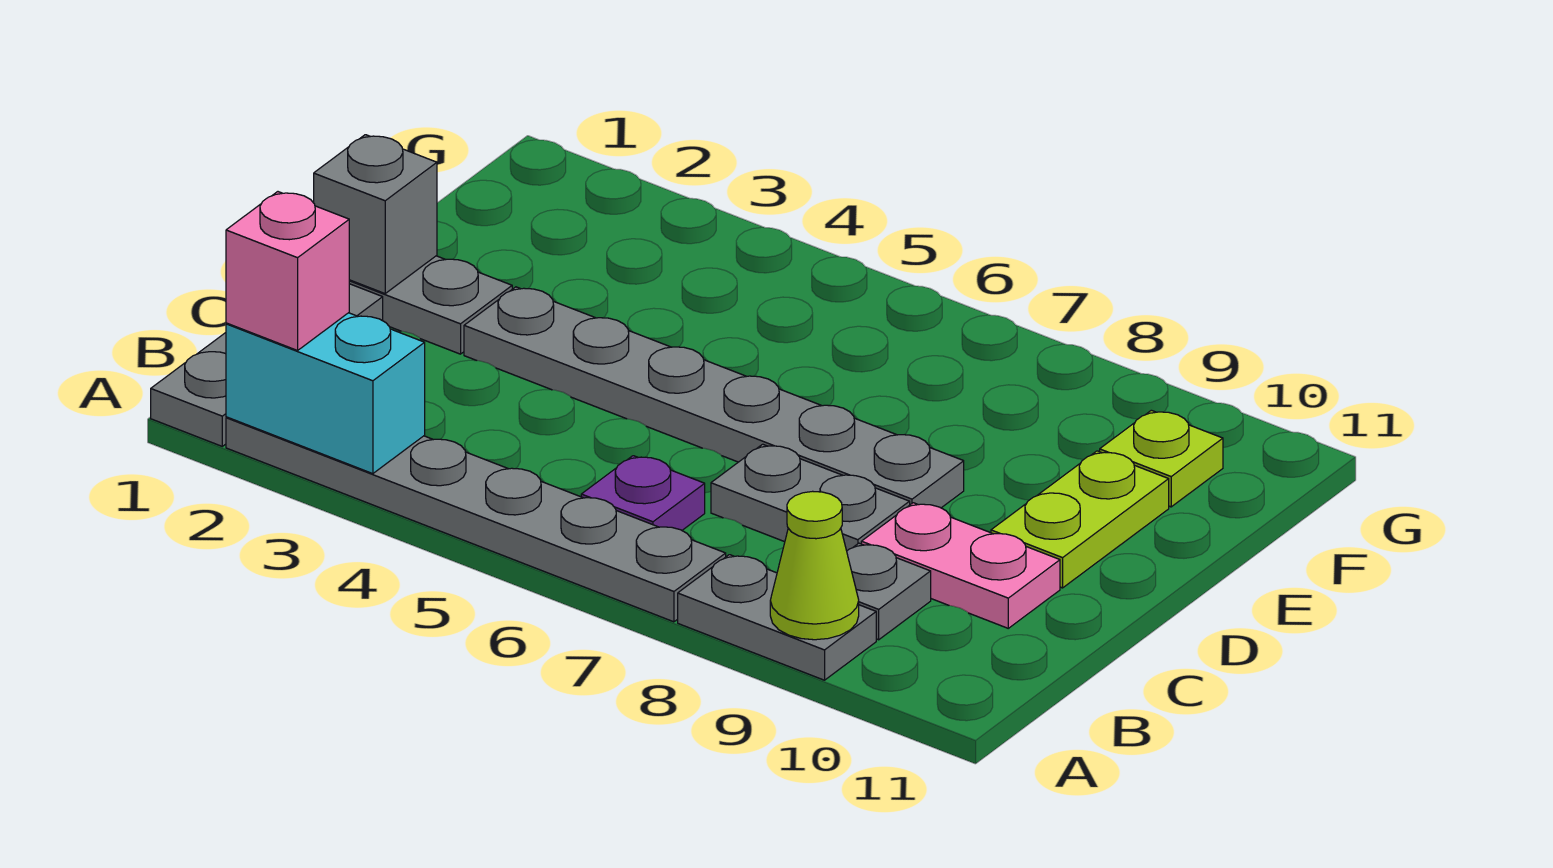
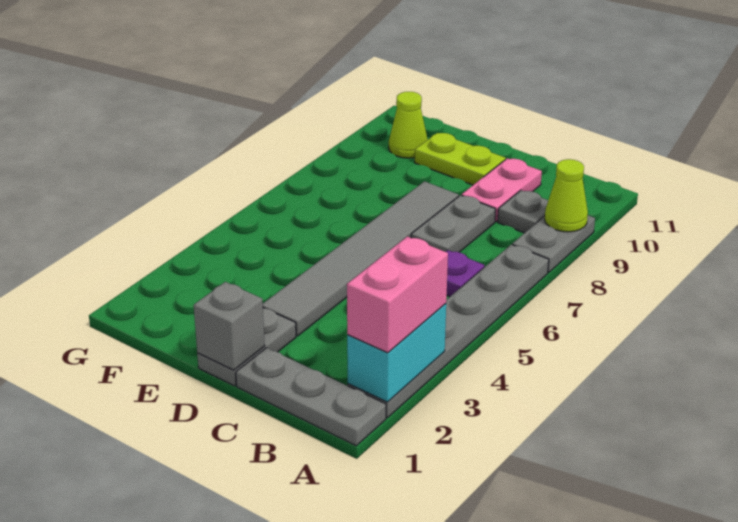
pink brick A2 level 3 -> pink brick A2:A3 level 3
grey plate D3:D8 level 1 -> grey tile D3:D8 level 1
lime plate F10 level 1 -> lime cone F10 level 1

